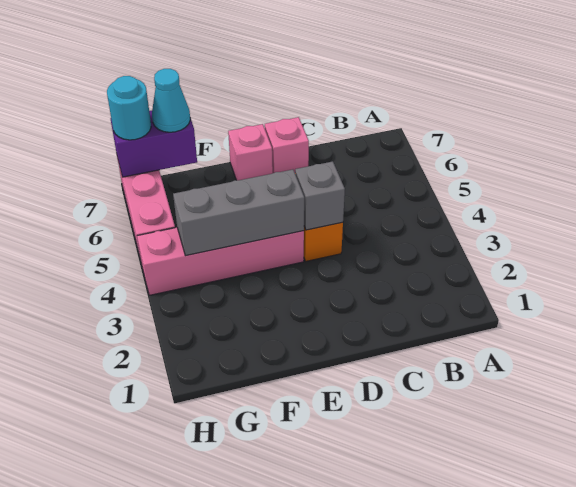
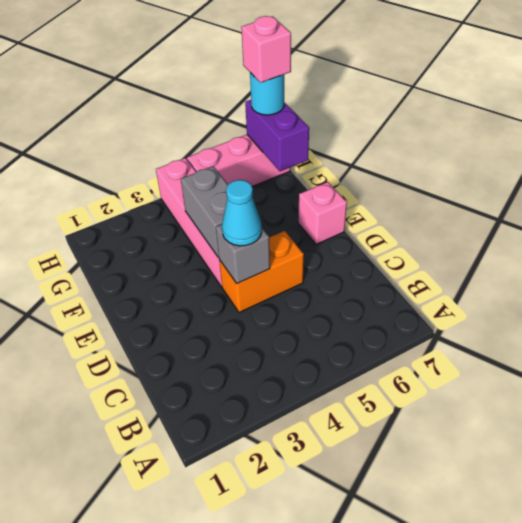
pink brick D7 level 1 -> pink brick H7 level 4
grey brick E4:G4 level 2 -> grey brick E4:F4 level 2
cyan cone G7 level 3 -> cyan cone D4 level 3

